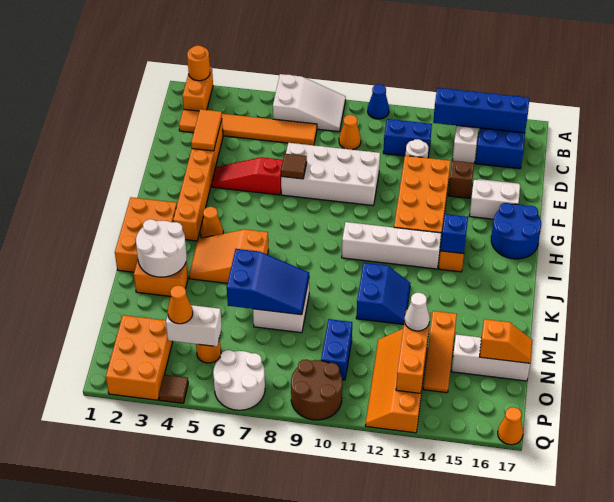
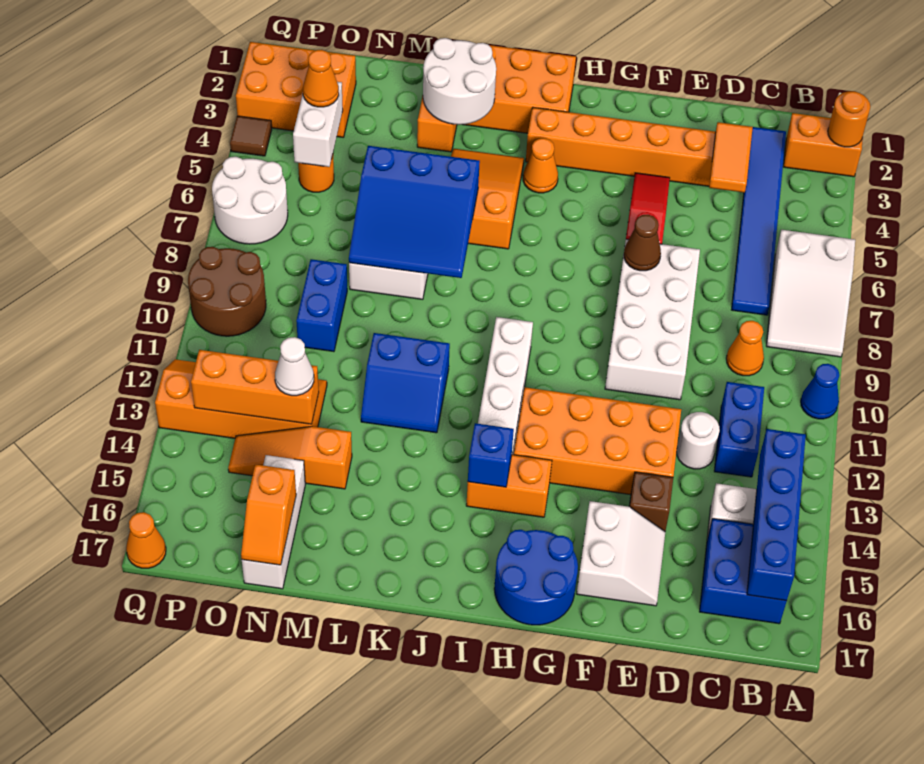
orange tile C2:C7 level 1 -> blue tile C2:C7 level 1
orange tile D3:E3 level 2 -> orange tile D3:D4 level 2
brown tile F7 level 2 -> brown cone F7 level 2
blue slope L6:M8 level 2 top 6 -> blue slope K6:M8 level 2 top 6
blue brick N10:O10 level 1 -> blue brick N9:N10 level 1

